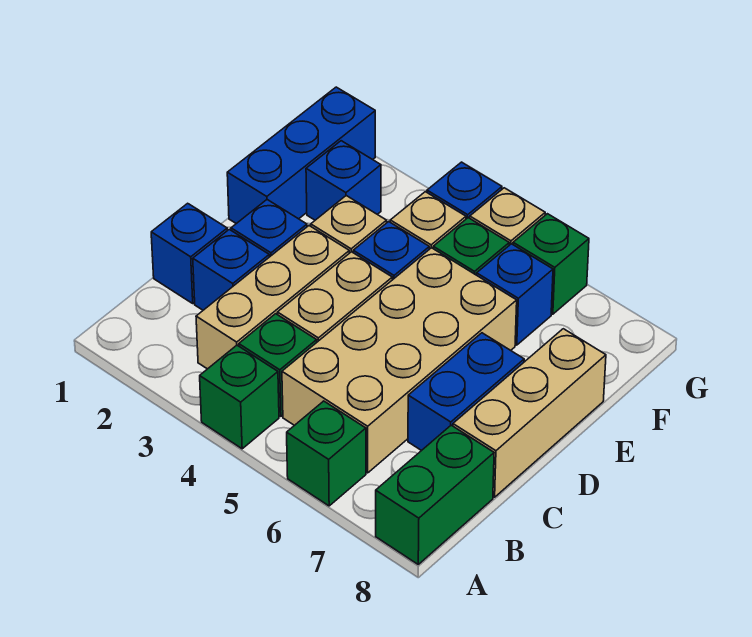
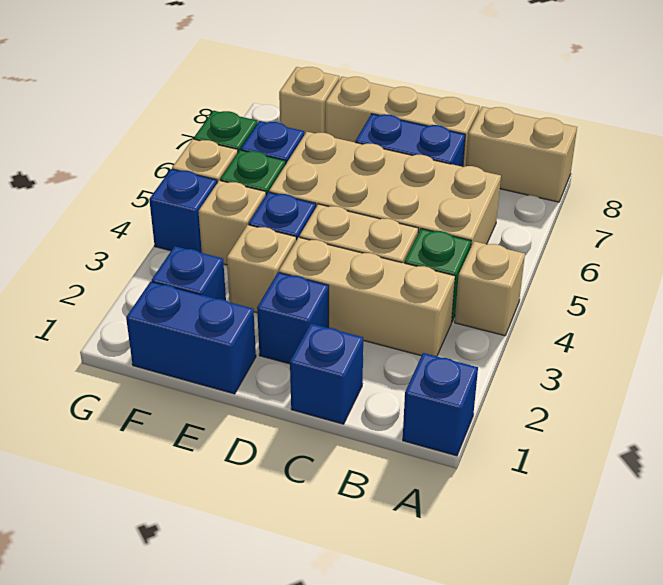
green brick A4 level 1 -> tan brick A4 level 1
green brick A6 level 1 -> none
green brick A8:B8 level 1 -> tan brick A8:B8 level 1
blue brick C2 level 1 -> blue brick A1 level 1
blue brick E1:G1 level 1 -> blue brick E1:F1 level 1
none -> tan brick F8 level 1

